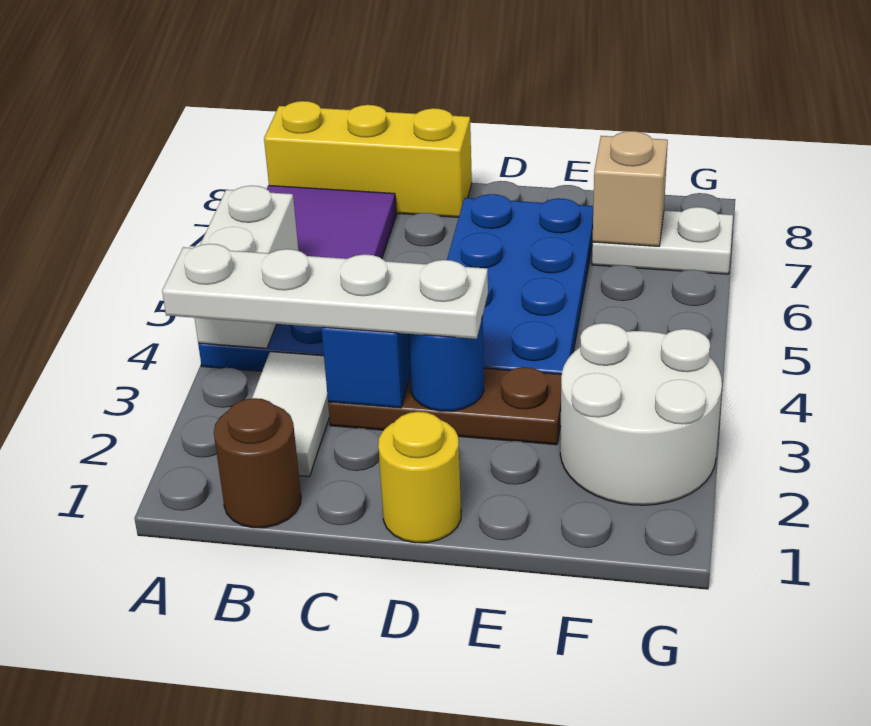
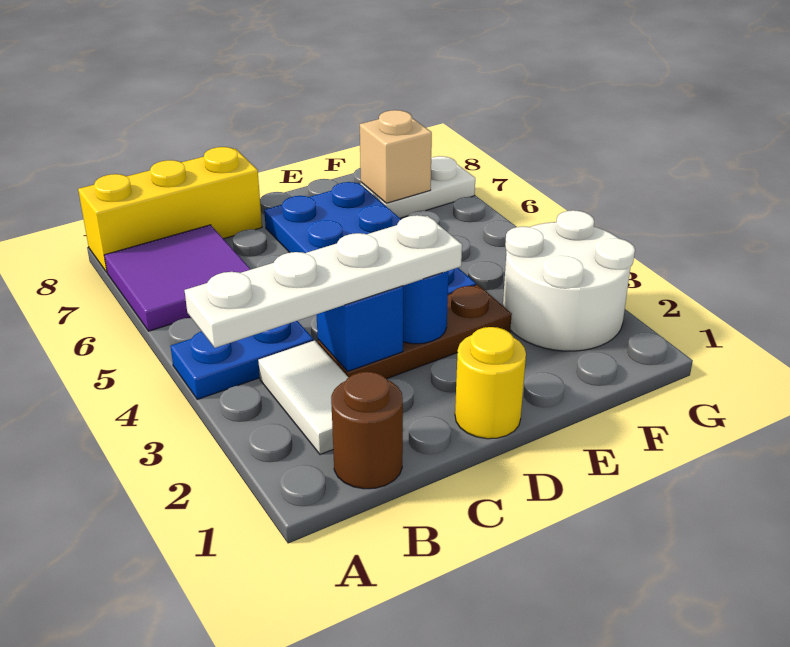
white brick A4:A5 level 2 -> none

